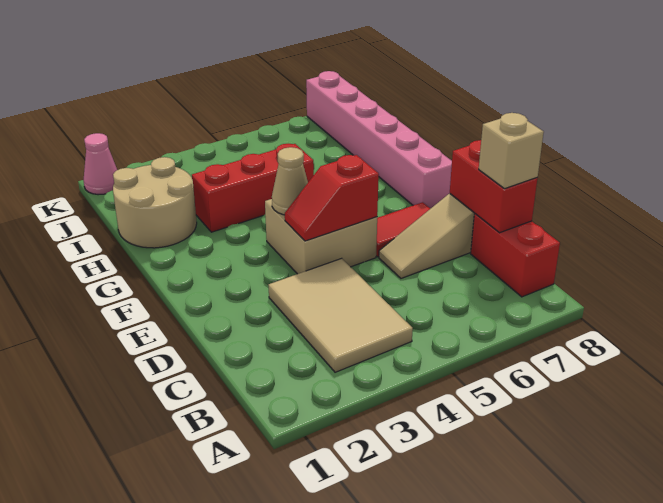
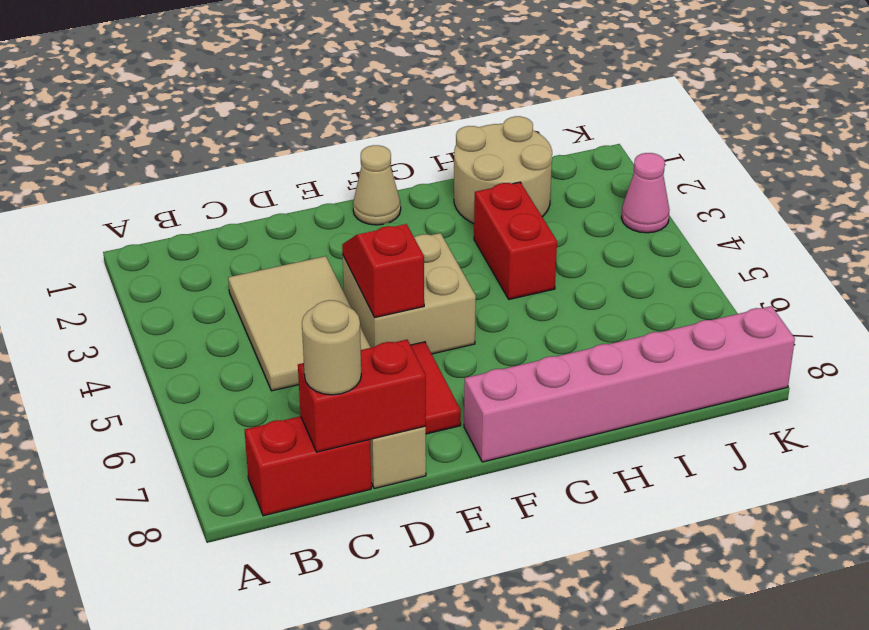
tan tile B3:D4 level 1 -> tan tile C3:D5 level 1
tan brick C8 level 3 -> tan round brick C8 level 3
tan cone F4 level 2 -> tan cone F1 level 1
red brick H3:H5 level 1 -> red brick H3:H4 level 1
pink cone K1 level 1 -> pink cone K3 level 1

